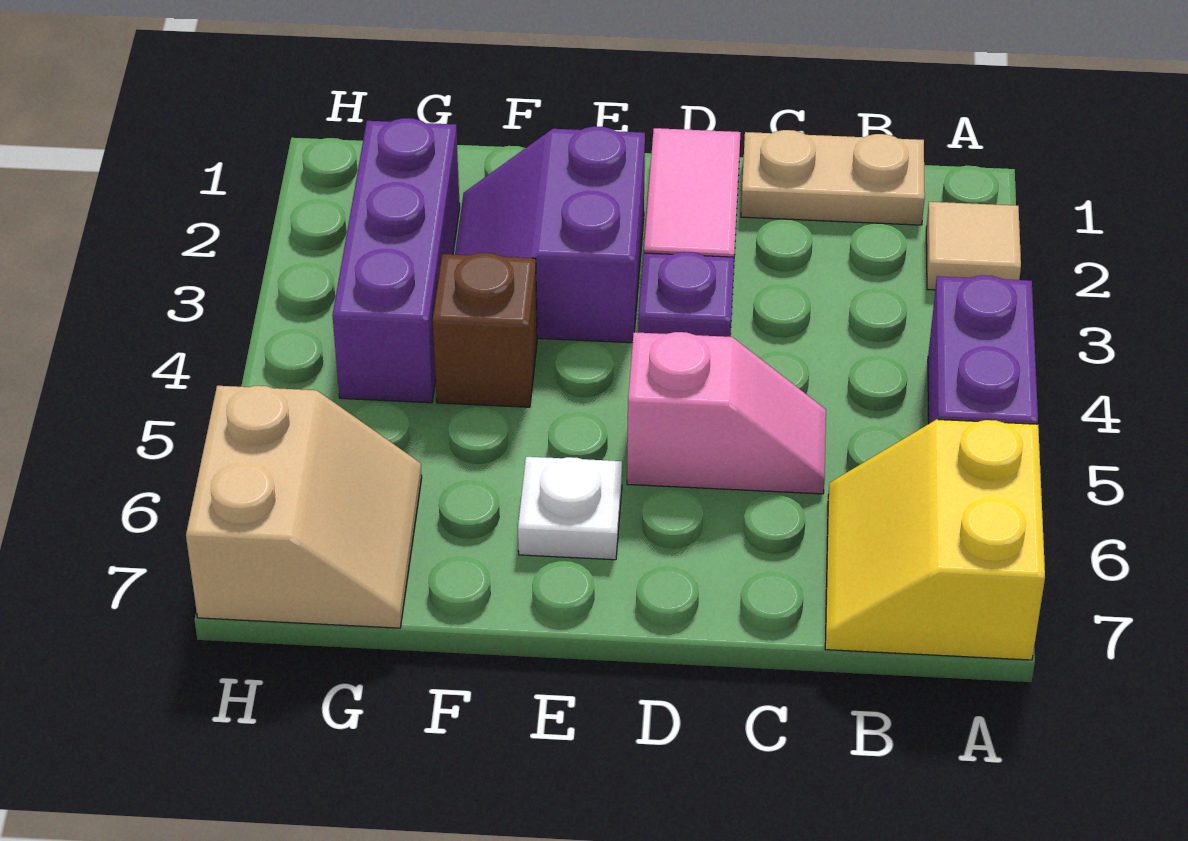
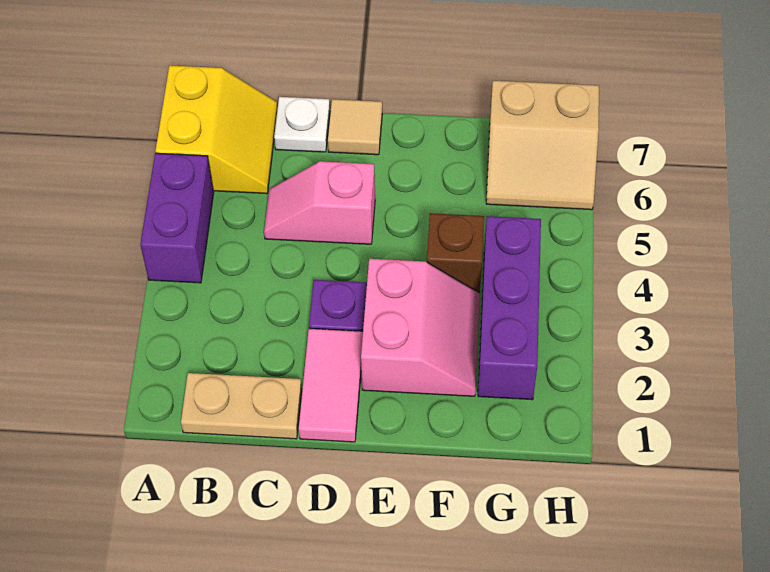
tan tile A2 level 1 -> tan tile D7 level 1
purple slope E2:F3 level 1 top E -> pink slope E2:F3 level 1 top E
white plate E6 level 1 -> white plate C7 level 1
tan slope G6:H7 level 1 top H -> tan slope G6:H7 level 1 top 7

